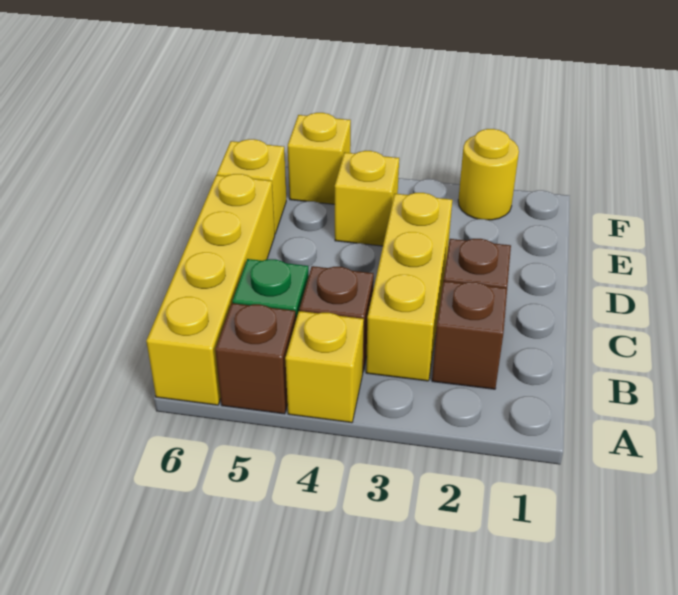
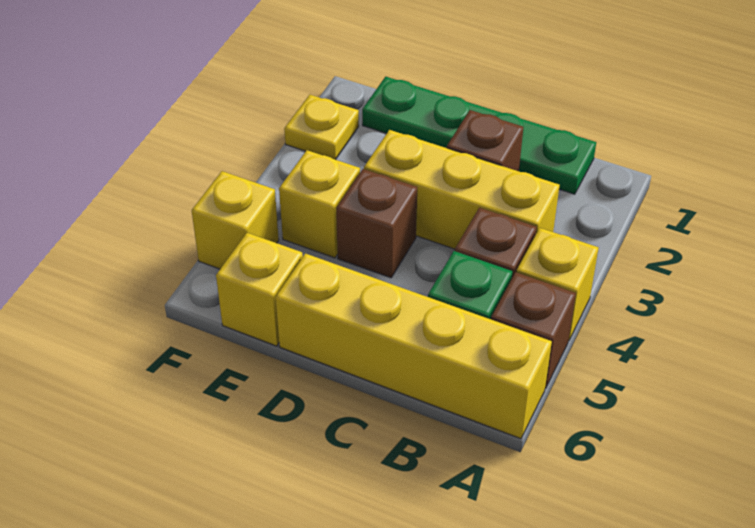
none -> green plate B1:E1 level 1
brown brick B2 level 1 -> brown brick D4 level 1
yellow round brick F2 level 1 -> yellow plate F2 level 1

